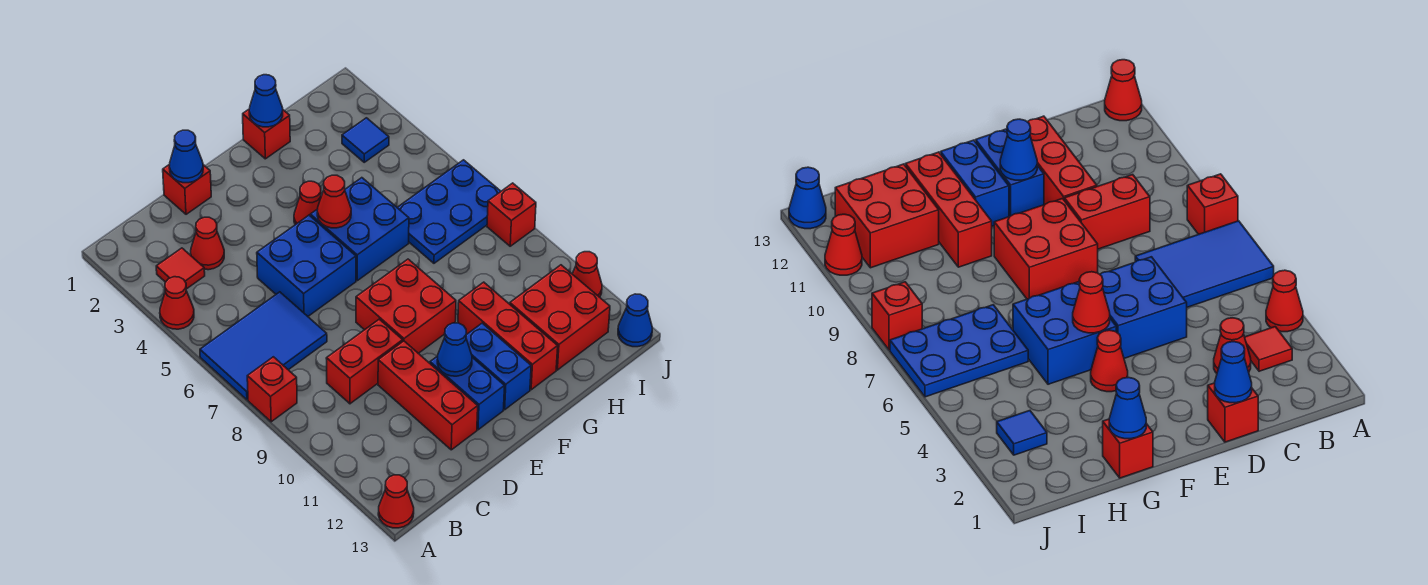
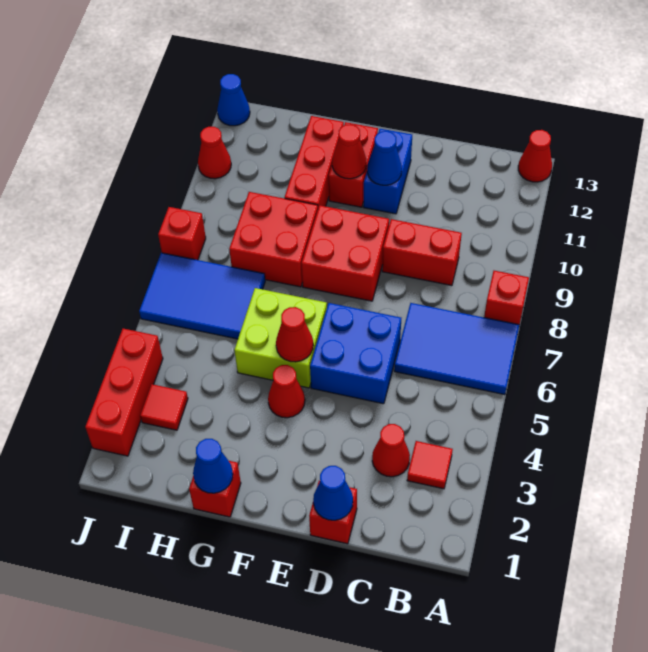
red cone A4 level 1 -> red cone F11 level 2
red brick D10:D12 level 1 -> red brick J2:J4 level 1
blue brick F5:G6 level 1 -> lime brick F5:G6 level 1
blue brick F11:F12 level 1 -> red brick F11:F12 level 1
blue plate H6:J7 level 1 -> blue tile H6:J7 level 1
red brick H11:I12 level 1 -> red brick G8:H9 level 1
blue tile I3 level 1 -> red tile I3 level 1

